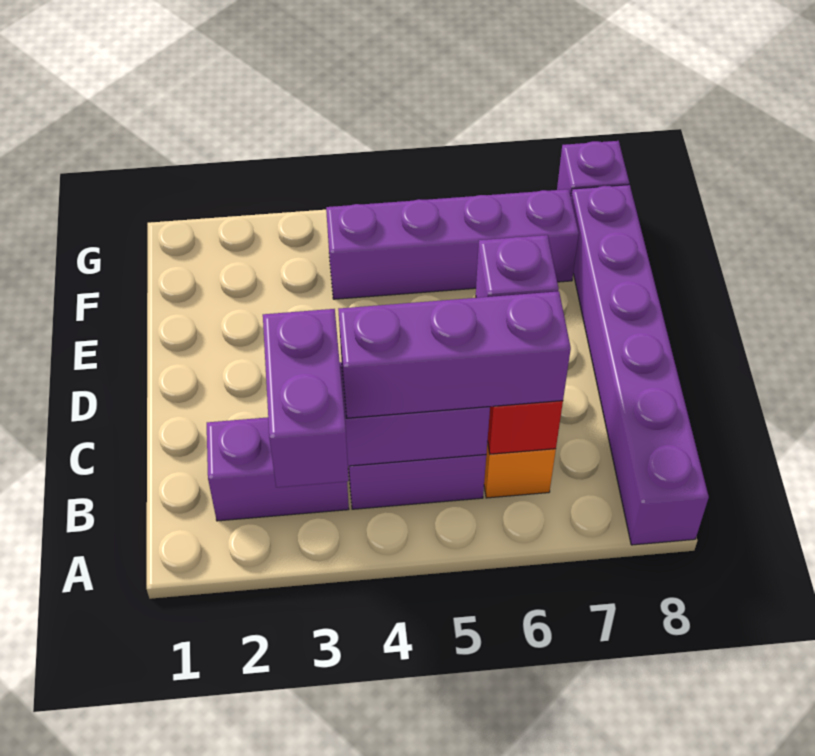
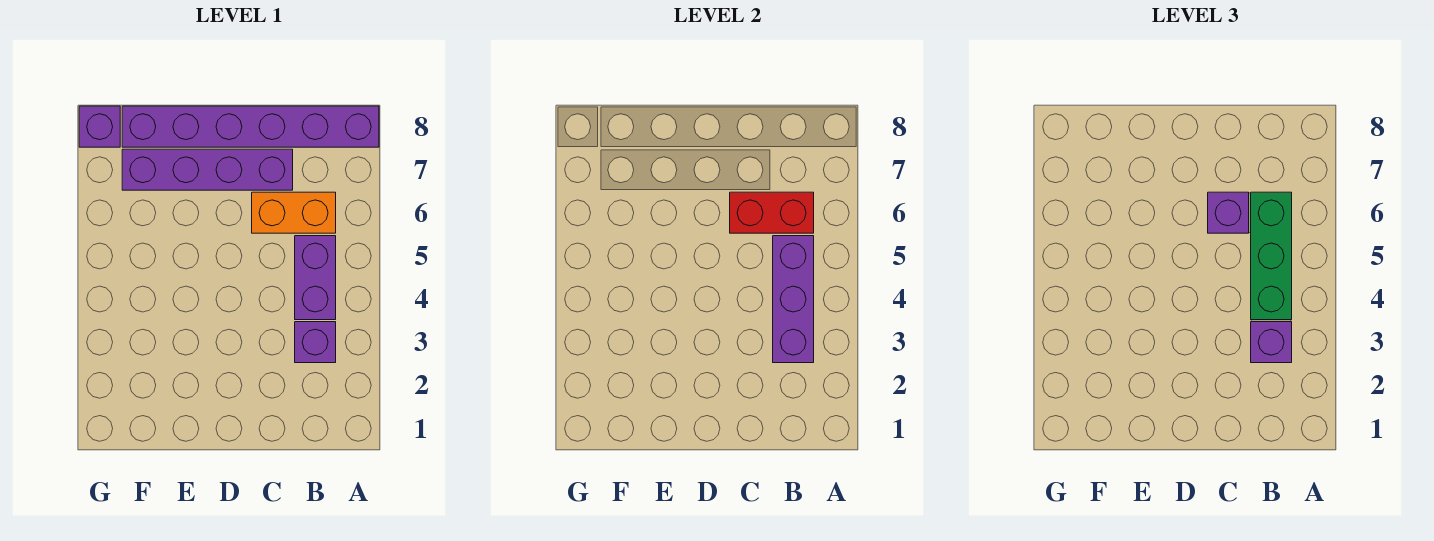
purple brick A3:B3 level 3 -> purple brick B3 level 3
purple brick B2:B3 level 1 -> purple brick B3 level 1
purple brick B4:B6 level 3 -> green brick B4:B6 level 3
purple brick F4:F7 level 1 -> purple brick C7:F7 level 1

